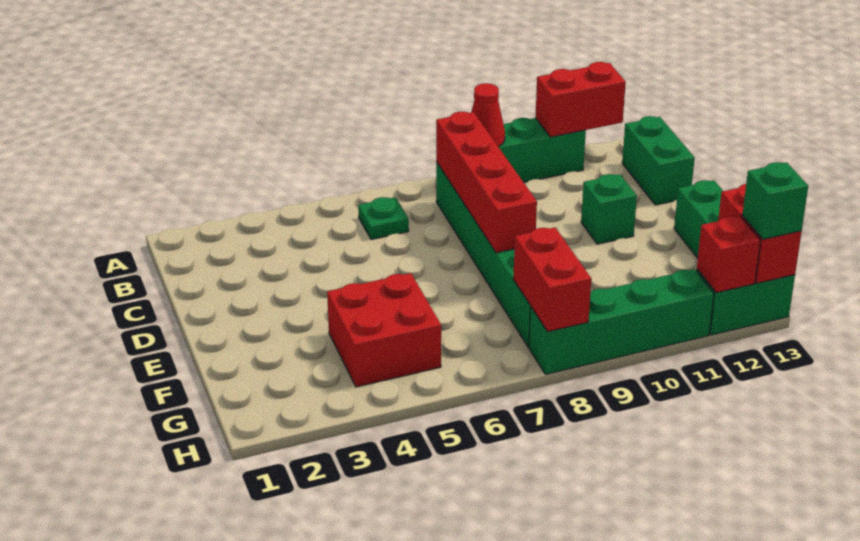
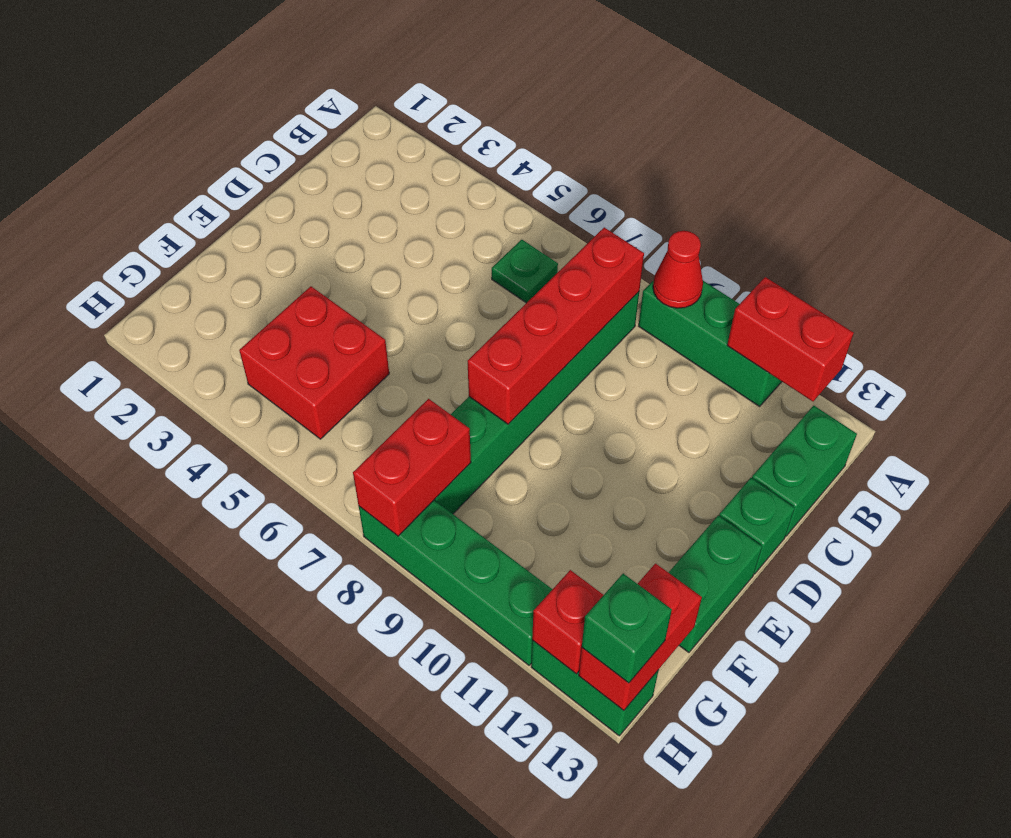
green brick D11 level 1 -> green brick D13 level 1

